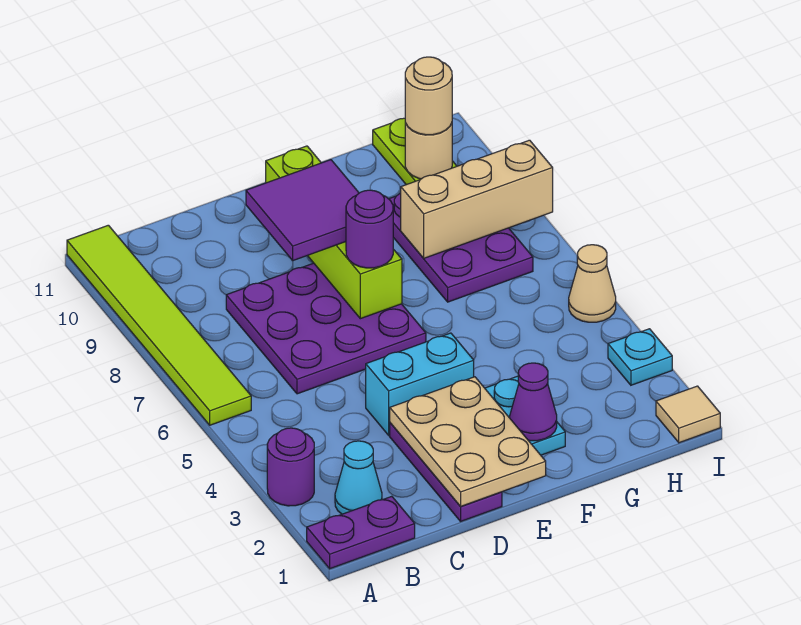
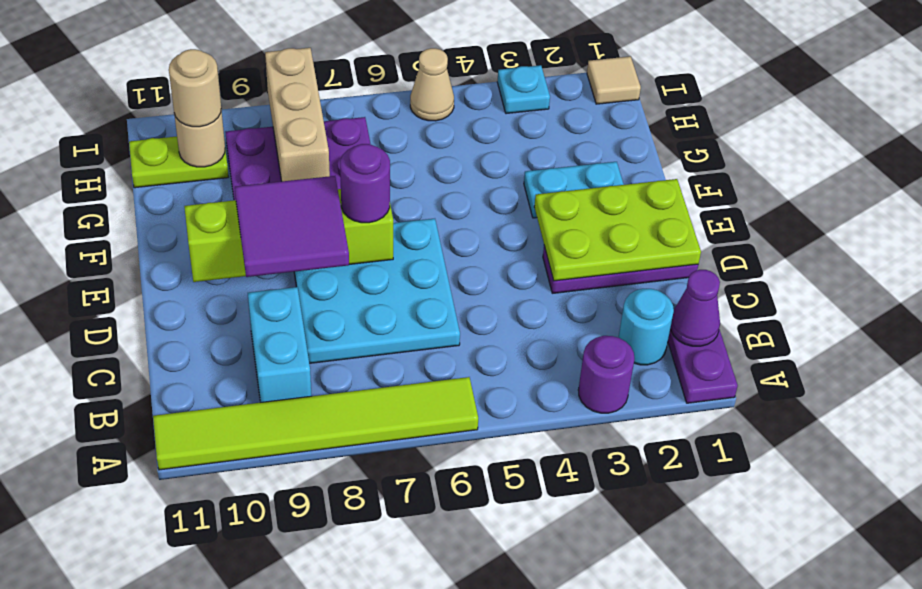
cyan cone B2 level 1 -> cyan round brick B2 level 1
purple plate C6:E8 level 1 -> cyan plate C6:E8 level 1
tan plate D1:E3 level 2 -> lime plate D1:E3 level 2
cyan brick D4:E4 level 1 -> cyan brick B9:C9 level 1
purple cone F2 level 2 -> purple cone B1 level 2

